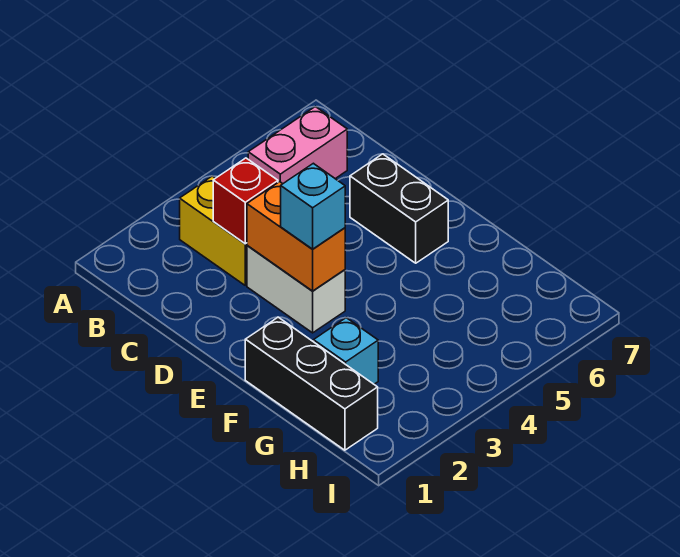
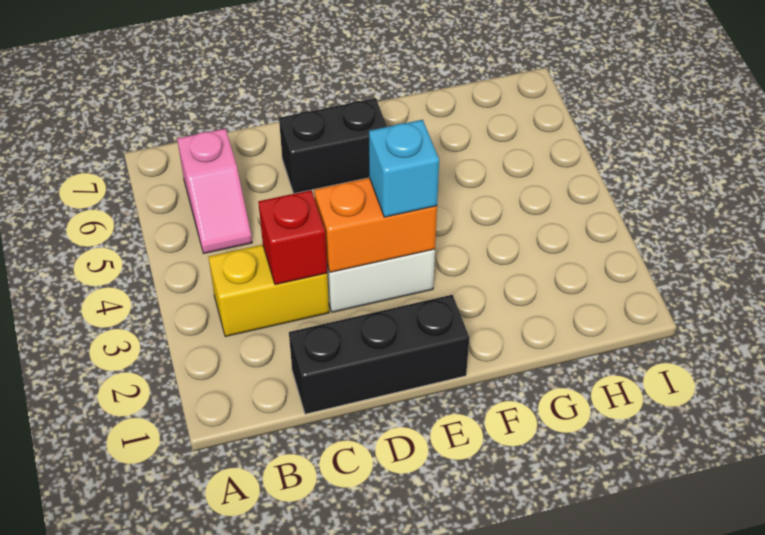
pink brick B5:B6 level 1 -> pink slope B5:B6 level 1 top 6
black brick F1:H1 level 1 -> black brick C1:E1 level 1
cyan brick G2 level 1 -> none

